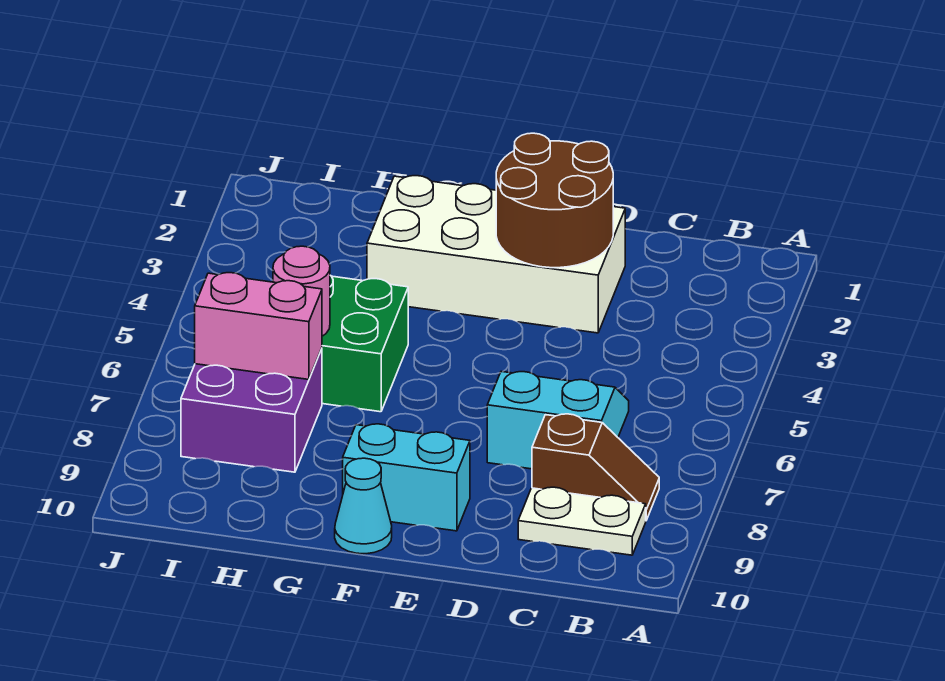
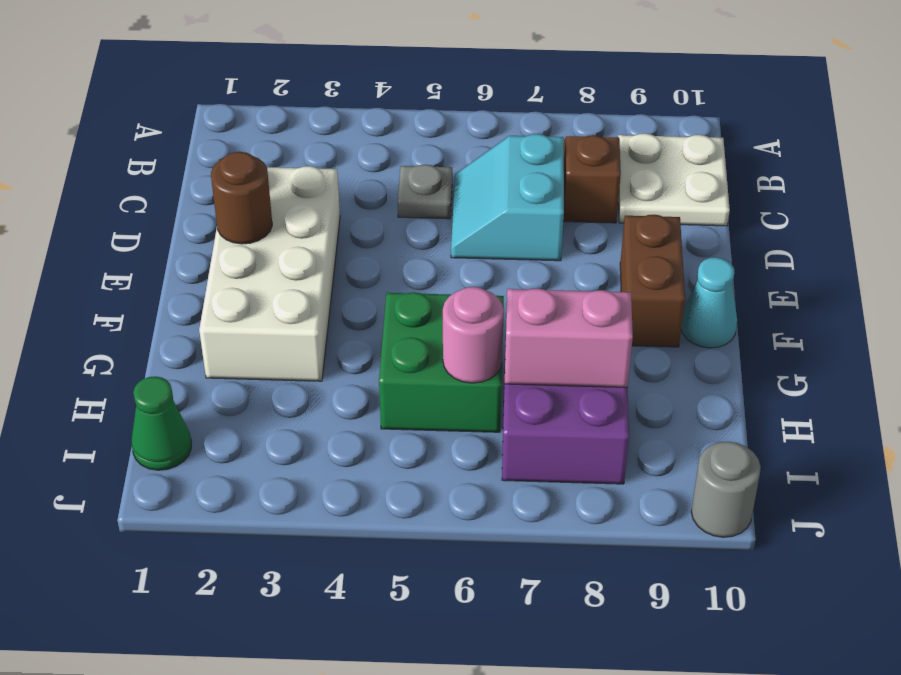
white plate B9:C9 level 1 -> white plate B9:C10 level 1
none -> grey plate C5 level 1
brown round brick D2:E3 level 2 -> brown round brick E2 level 2
cyan brick E9:F9 level 1 -> brown brick E9:F9 level 1
pink brick H7:I7 level 2 -> pink brick H7:H8 level 2
none -> green cone I1 level 1
none -> grey round brick J10 level 1

